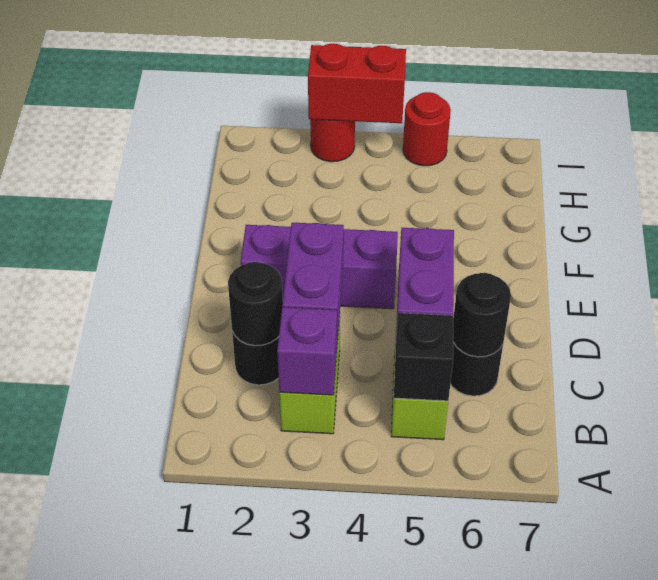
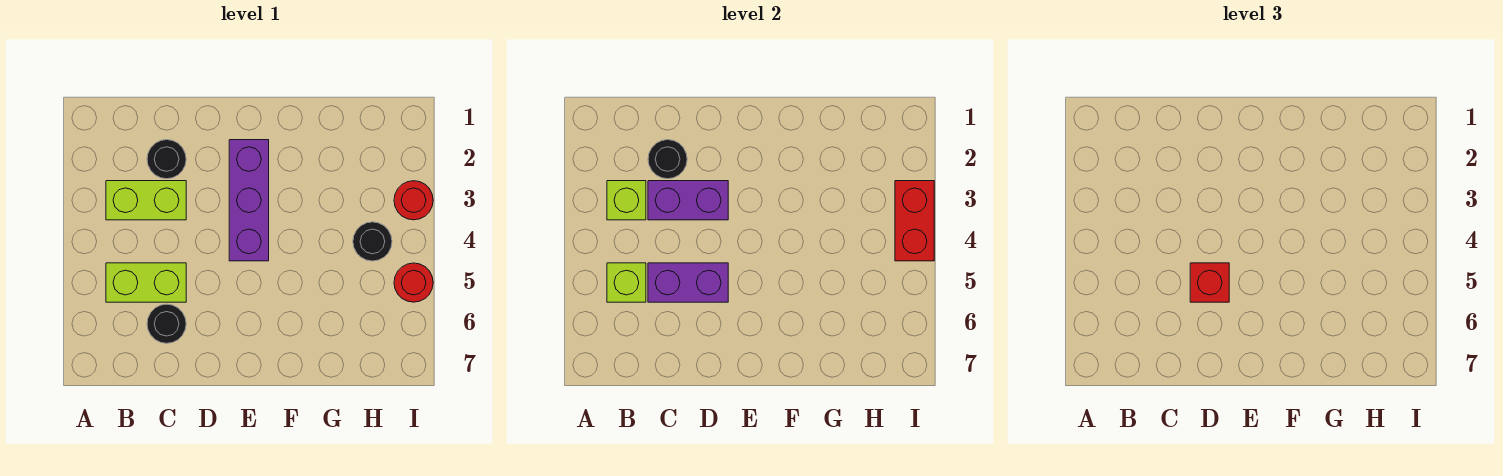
purple brick B3 level 2 -> lime brick B3 level 2
black brick B5 level 2 -> lime brick B5 level 2
black round brick C6 level 2 -> black round brick H4 level 1
none -> red brick D5 level 3

